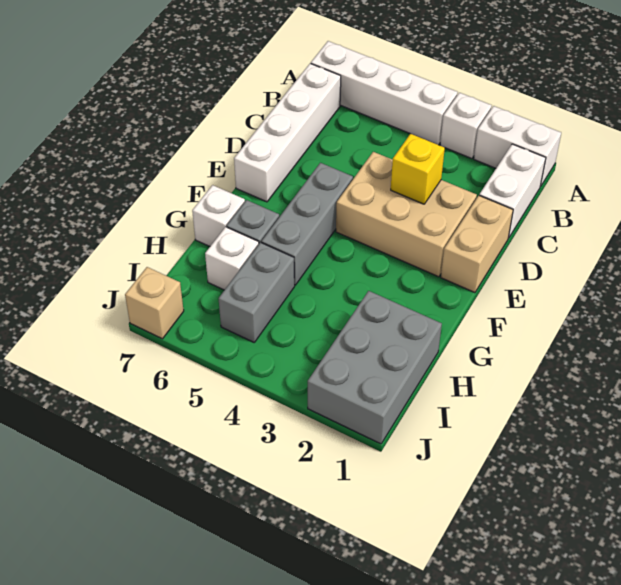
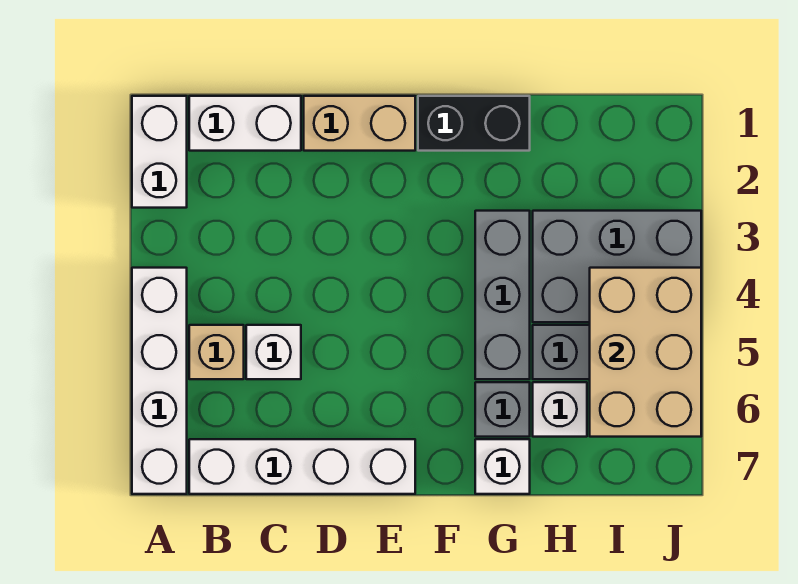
white brick A3 level 1 -> white brick C5 level 1
tan brick D2:E4 level 1 -> tan brick I4:J6 level 2
yellow brick D3 level 2 -> none
grey brick E5:G5 level 1 -> grey brick G3:G5 level 1
none -> black brick F1:G1 level 1
grey brick H1:J2 level 1 -> grey brick H3:J4 level 1
tan brick J7 level 1 -> tan brick B5 level 1

